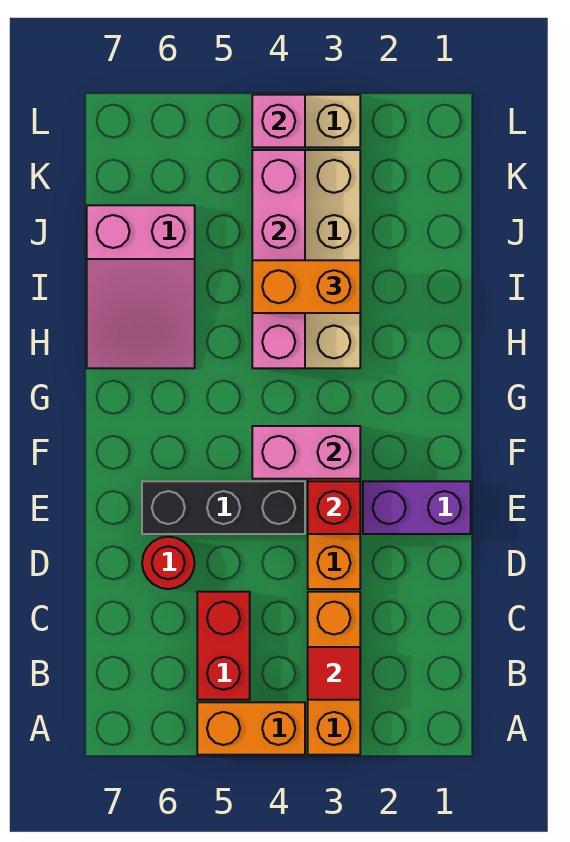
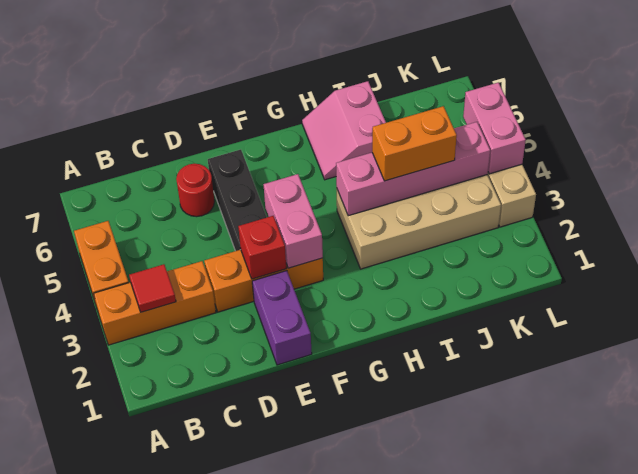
red brick B5:C5 level 1 -> none
pink slope H6:J7 level 1 top J -> pink slope H6:I7 level 1 top I
orange brick I3:I4 level 3 -> orange brick I4:J4 level 3
pink brick L4 level 2 -> pink brick L4:L5 level 2

